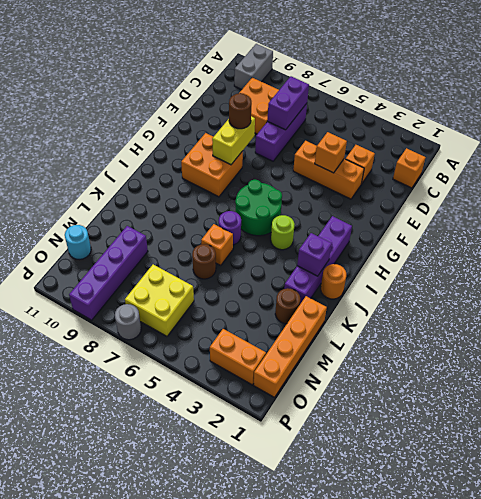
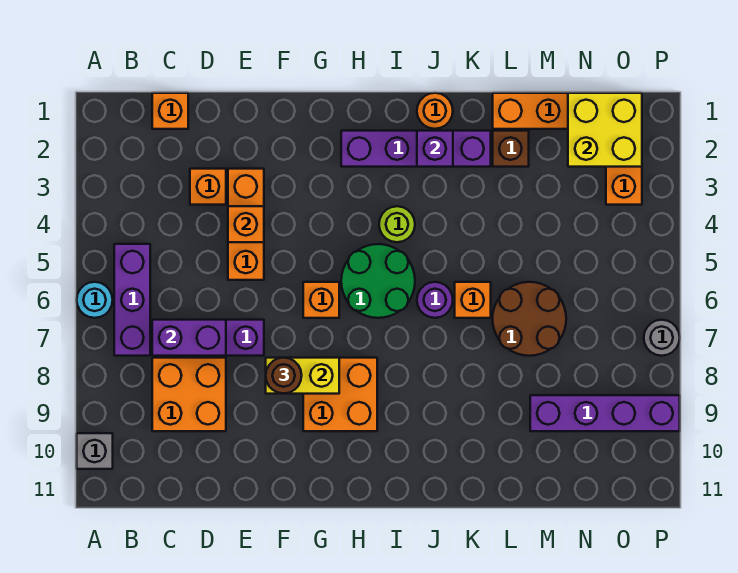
grey brick A10:B10 level 1 -> grey brick A10 level 1
none -> purple brick B5:B7 level 1
none -> orange brick G6 level 1
brown round brick L2 level 1 -> brown brick L2 level 1
brown round brick L6 level 1 -> brown round brick L6:M7 level 1
yellow brick N6:O7 level 1 -> yellow brick N1:O2 level 2
cyan round brick N11 level 1 -> cyan round brick A6 level 1

